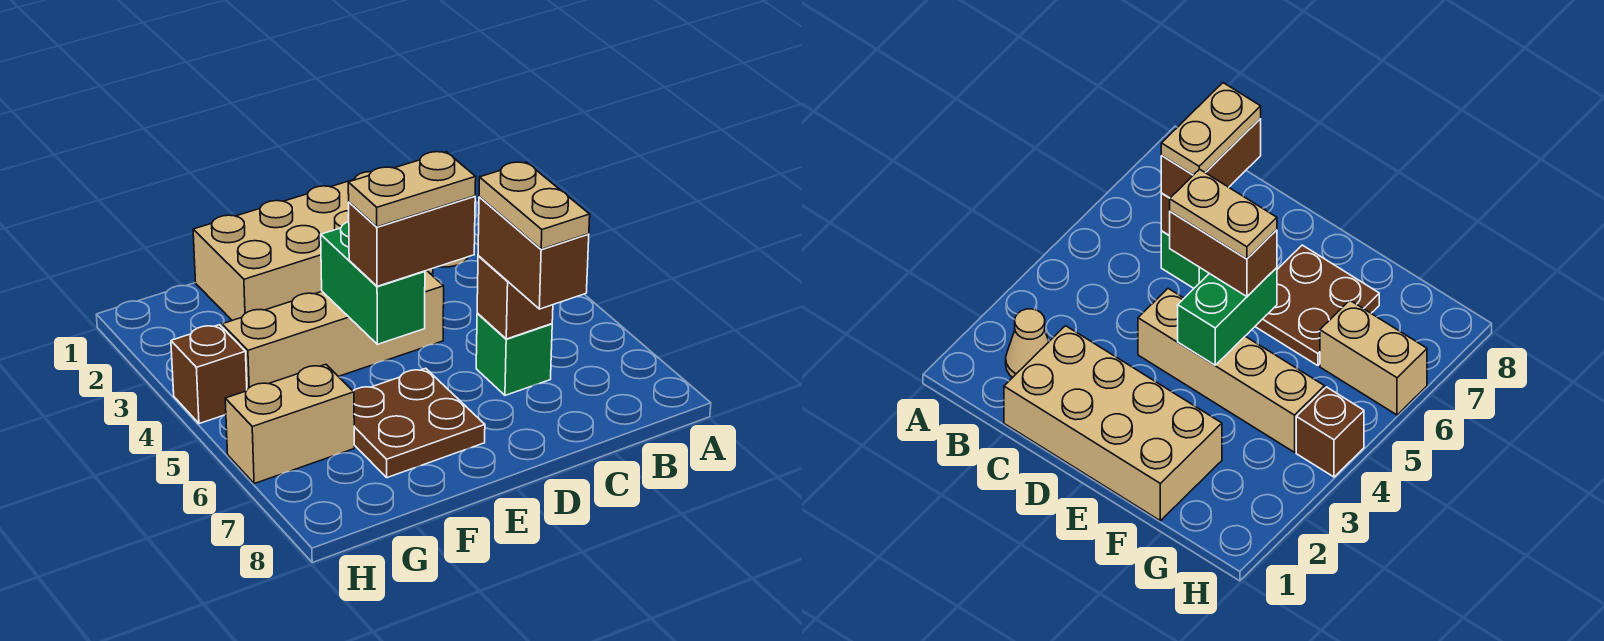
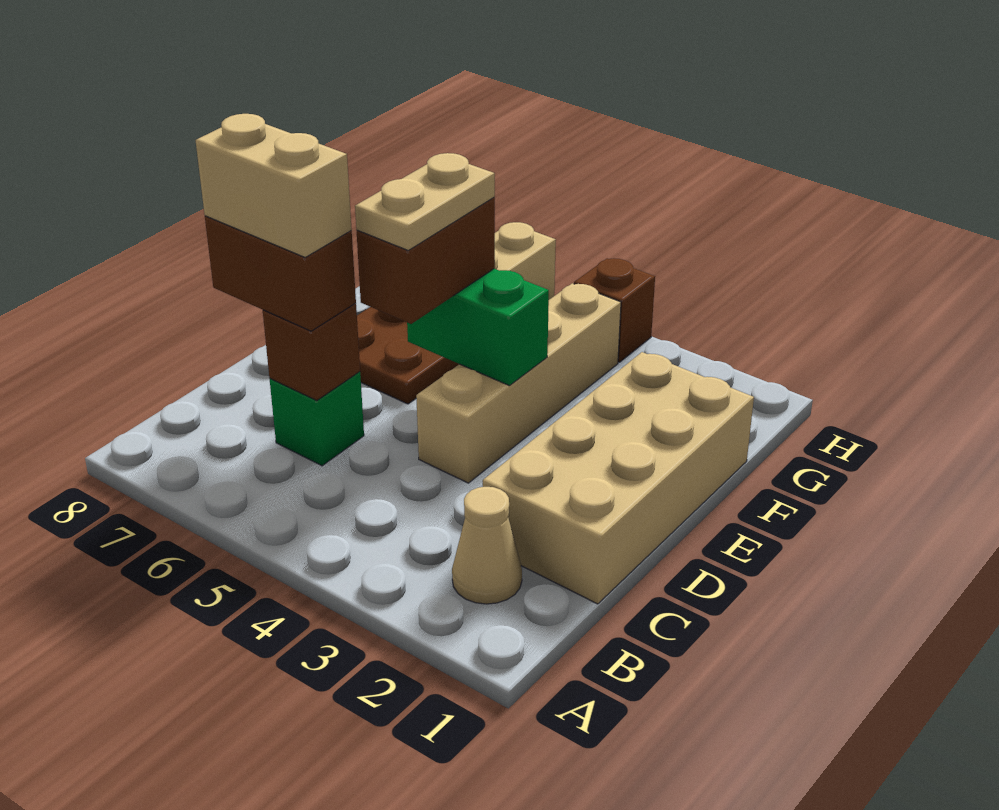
tan plate C6:C7 level 4 -> tan brick C6:C7 level 4

